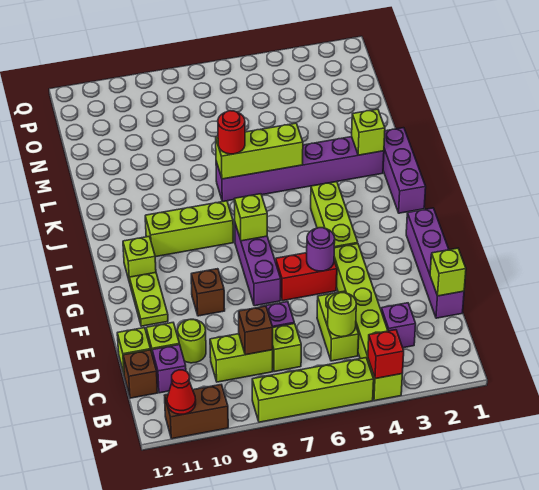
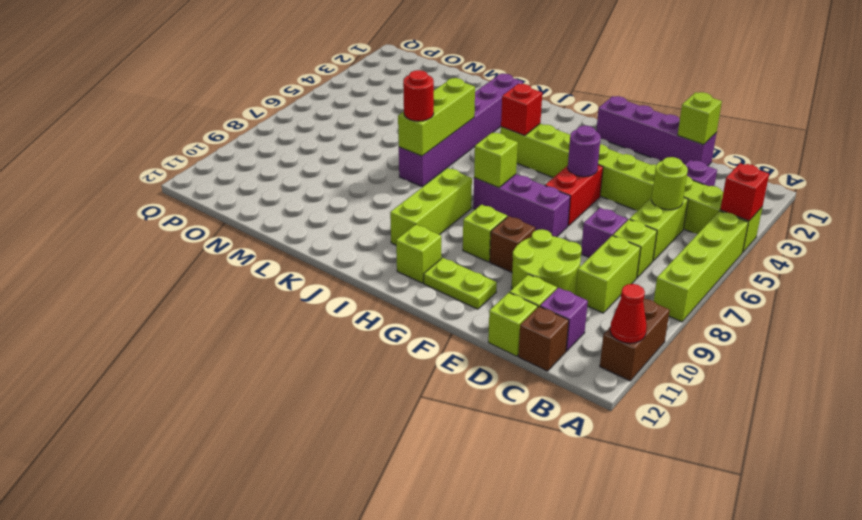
lime brick C5:D5 level 1 -> lime brick C5:C6 level 1
brown brick C8 level 2 -> none
lime round brick D10 level 1 -> lime round brick D9:E10 level 1
purple brick I1:K1 level 1 -> none
none -> red brick I4 level 2
lime brick K2 level 2 -> lime brick G9 level 1

